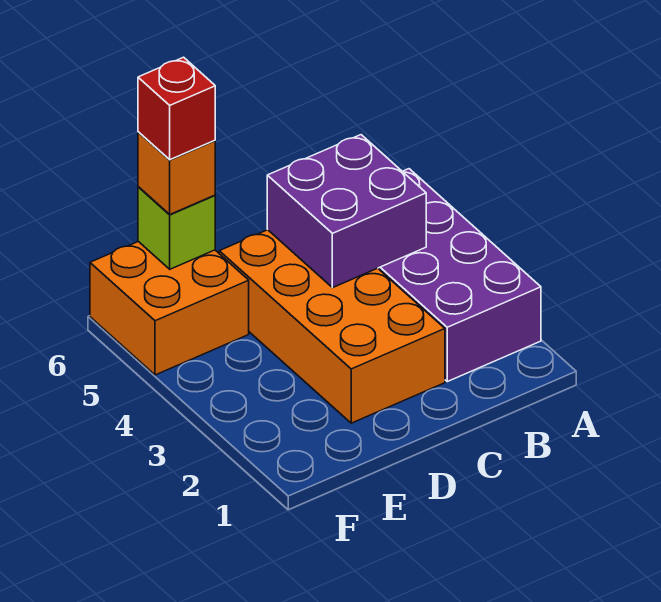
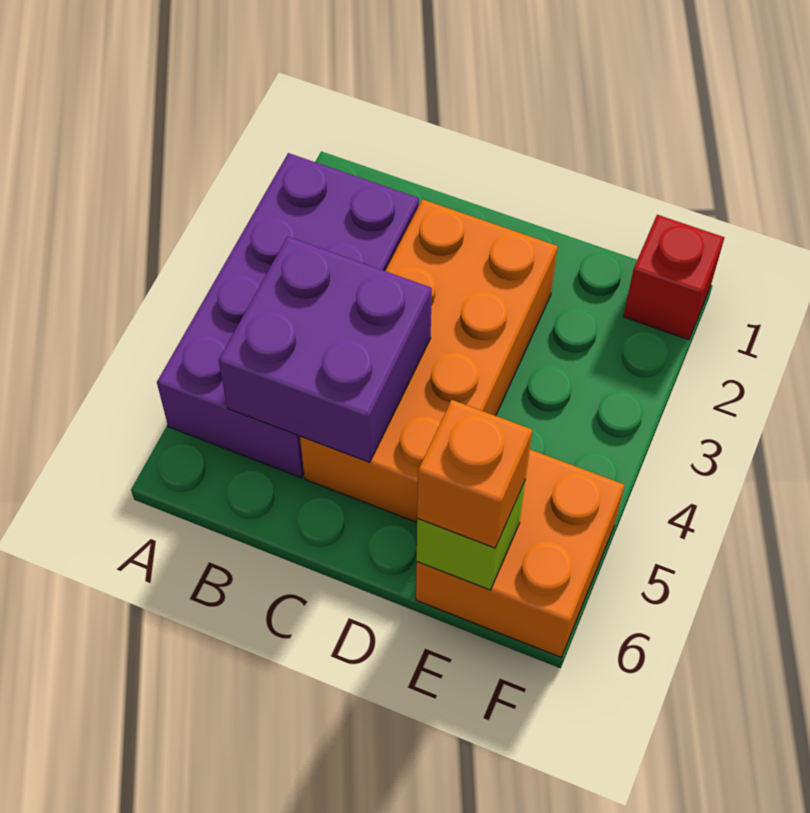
red brick E6 level 4 -> red brick F1 level 1

